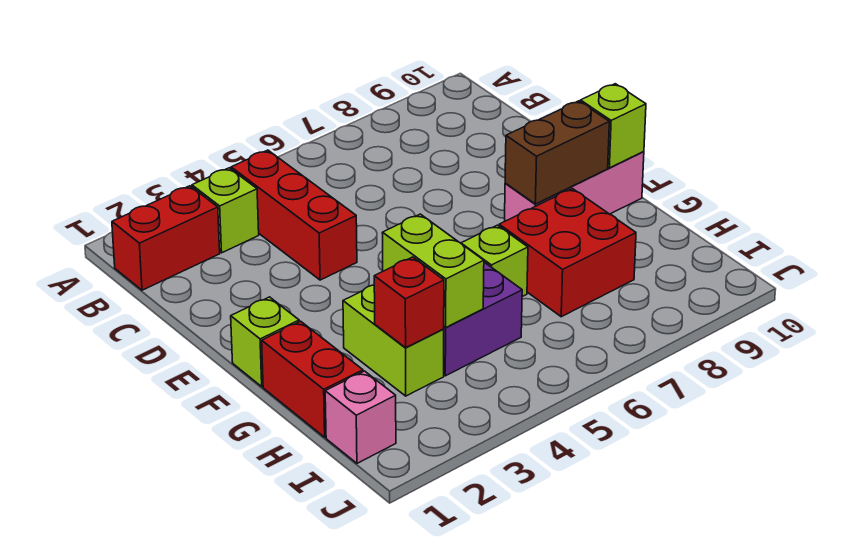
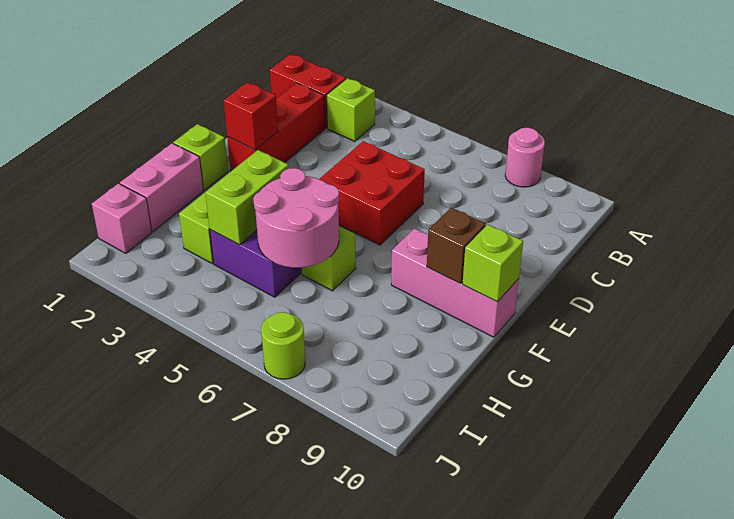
none -> pink round brick A8 level 1
red brick B4:D4 level 1 -> red brick C2:E2 level 1
brown brick F8:F9 level 2 -> brown brick F9 level 2
red brick G1:H1 level 1 -> pink brick G1:H1 level 1
none -> pink round brick G5:H6 level 2
red brick G7:H8 level 1 -> red brick D5:E6 level 1
red brick H3 level 2 -> red brick E2 level 2
none -> lime round brick J7 level 1

